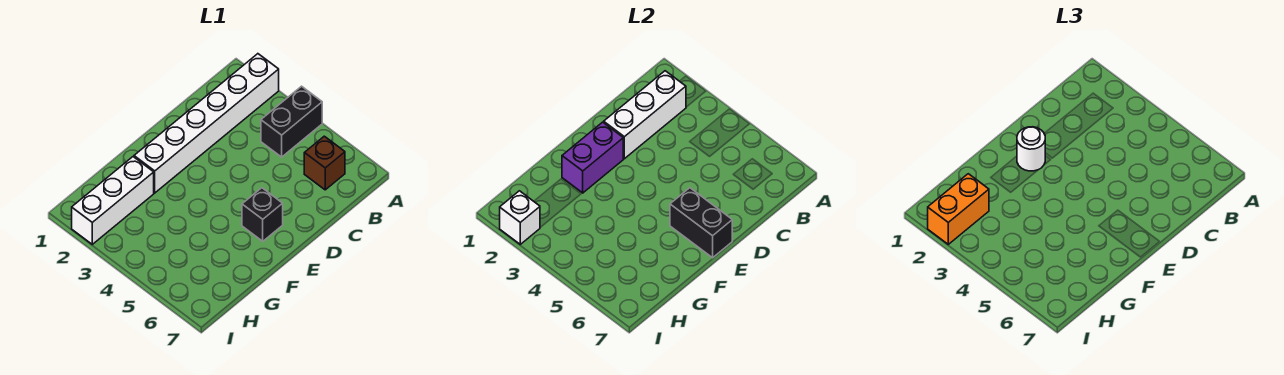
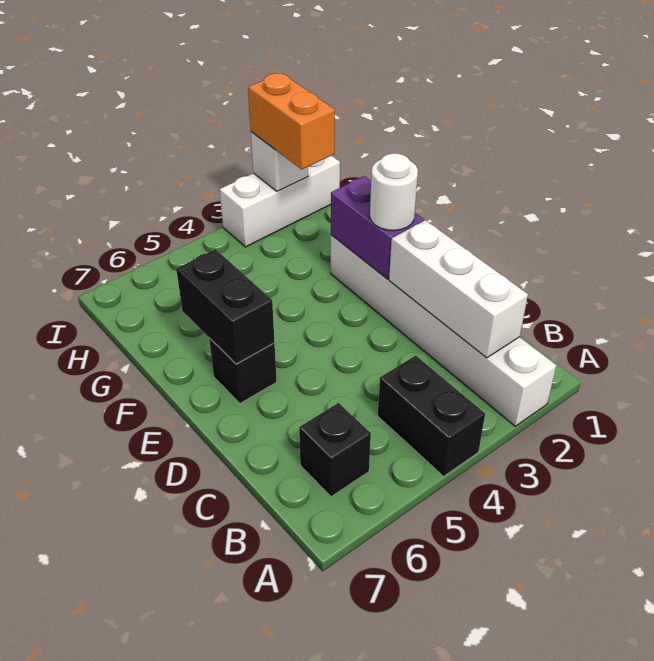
brown brick B6 level 1 -> black brick B6 level 1
black brick E6:E7 level 2 -> black brick E6:F6 level 2
white brick G2:I2 level 1 -> white brick I1:I3 level 1

